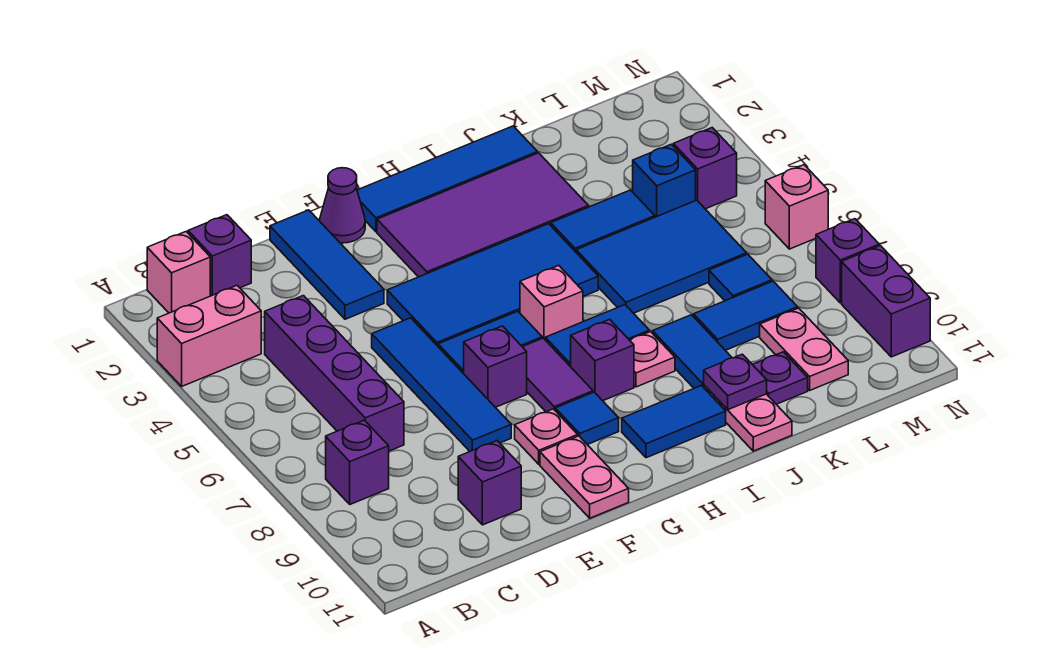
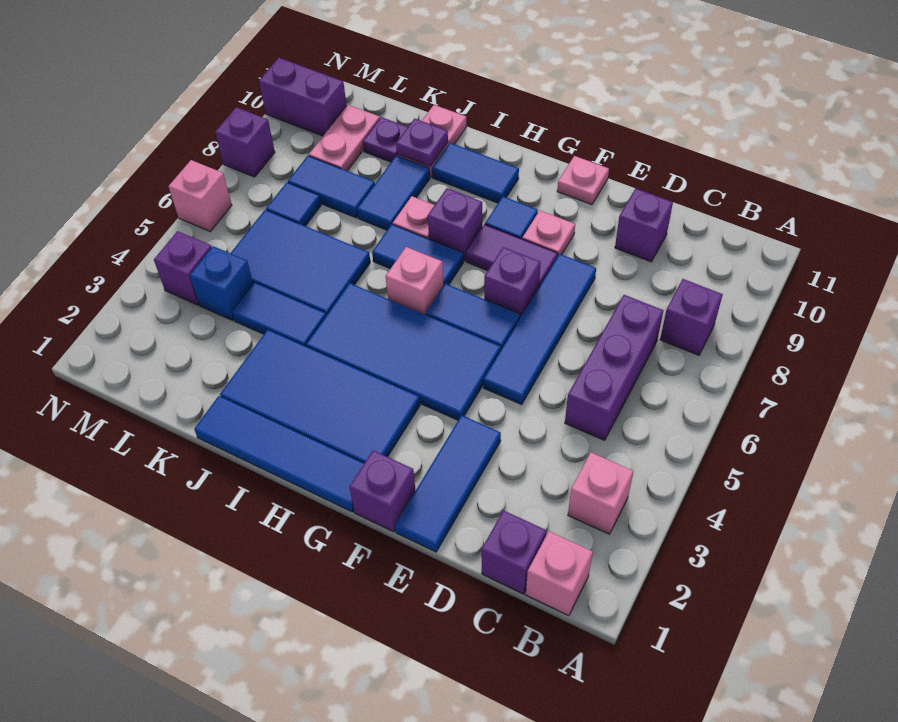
pink brick A3:B3 level 1 -> pink brick B3 level 1
purple brick C4:C7 level 1 -> purple brick C5:C7 level 1
purple cone F1 level 1 -> purple brick F1 level 1
pink plate F10:F11 level 1 -> pink plate F11 level 1
purple tile G2:J3 level 1 -> blue tile G2:J3 level 1
purple tile G7:G8 level 1 -> purple tile F8:G8 level 1
purple brick N9:N10 level 1 -> purple brick M10:N10 level 1

